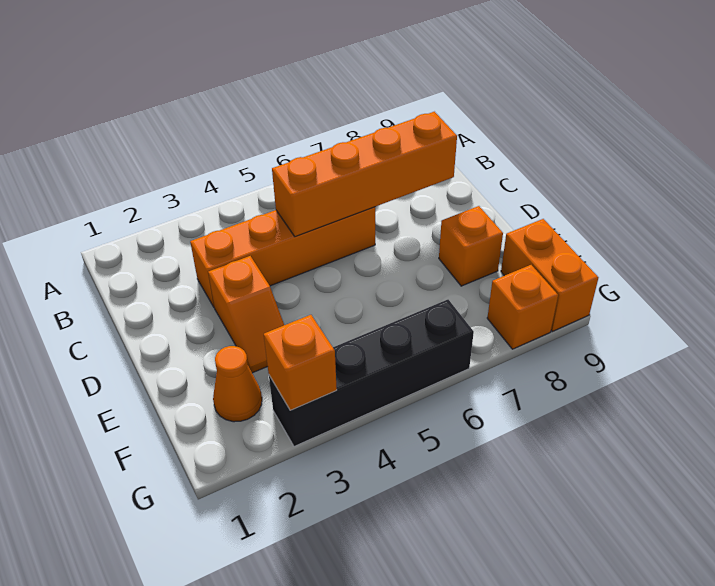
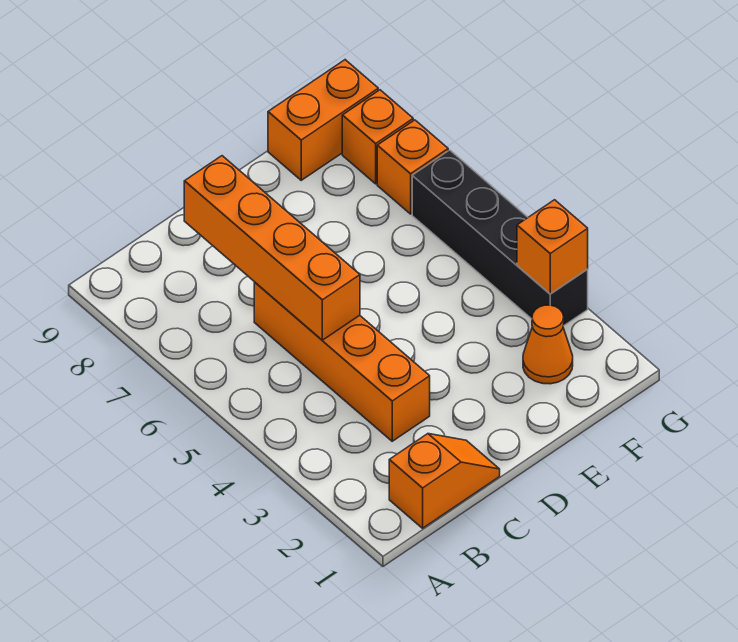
orange slope D3:E3 level 1 top D -> orange slope B1:C1 level 1 top B
orange brick E8 level 1 -> orange brick G7 level 1

